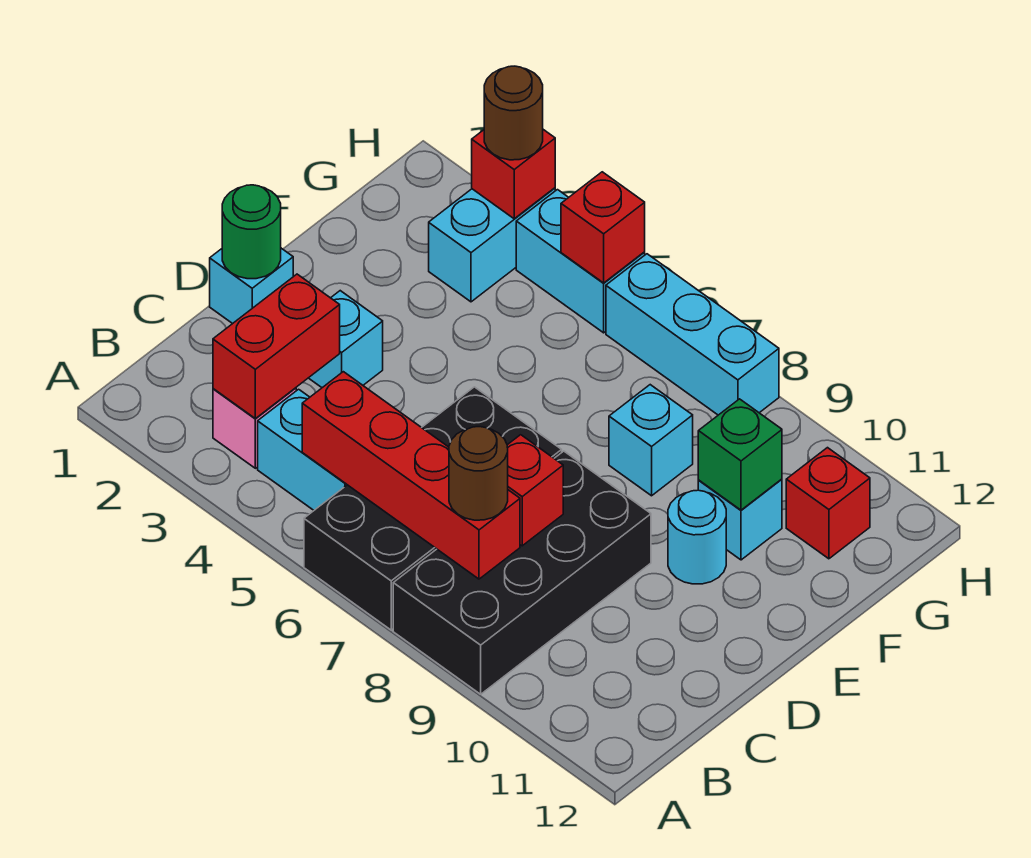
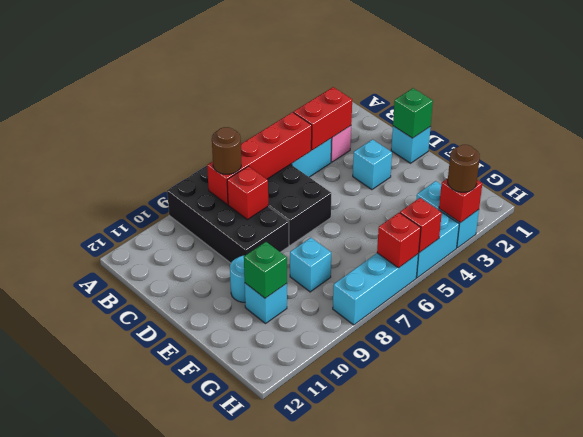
red brick B3:C3 level 2 -> red brick B3:B4 level 2
green round brick D1 level 2 -> green brick D1 level 2
red brick G11 level 1 -> red brick H6 level 2

